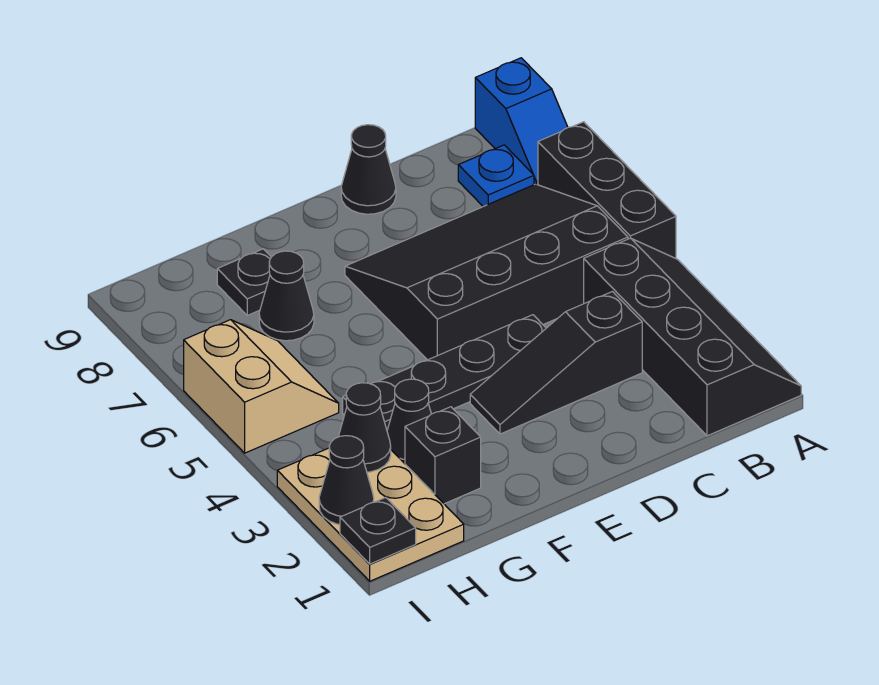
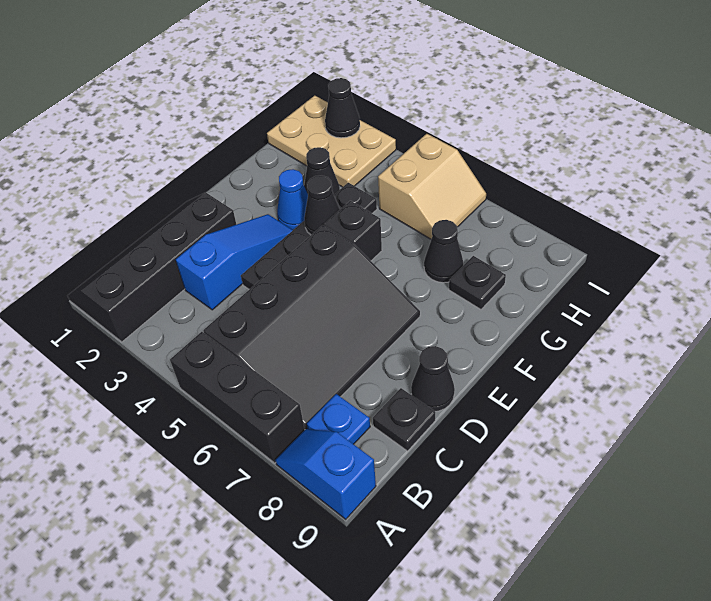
black slope A1:B4 level 1 top B -> black slope A1:D2 level 1 top 2
black slope C3:E3 level 1 top C -> blue slope C3:E3 level 1 top C
none -> blue cone F3 level 1
black brick G2 level 1 -> black brick F5 level 1
black cone H3 level 2 -> black cone F4 level 2
tan slope H5:I6 level 1 top I -> tan slope H5:I6 level 1 top 5
black plate I1 level 2 -> black plate C9 level 1

